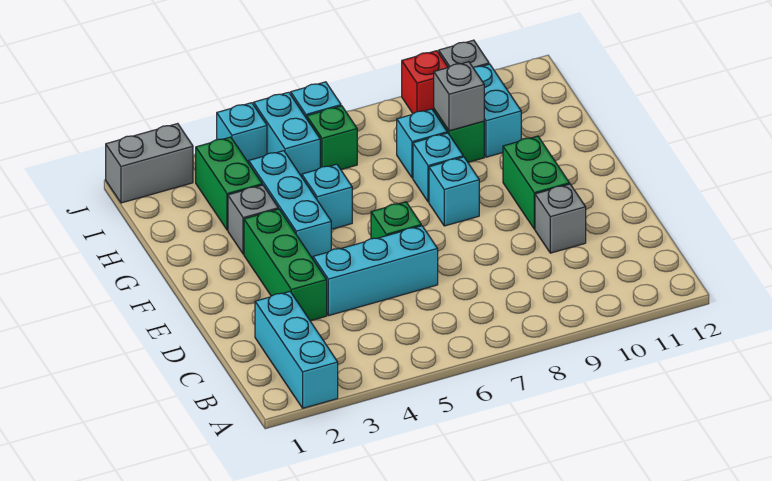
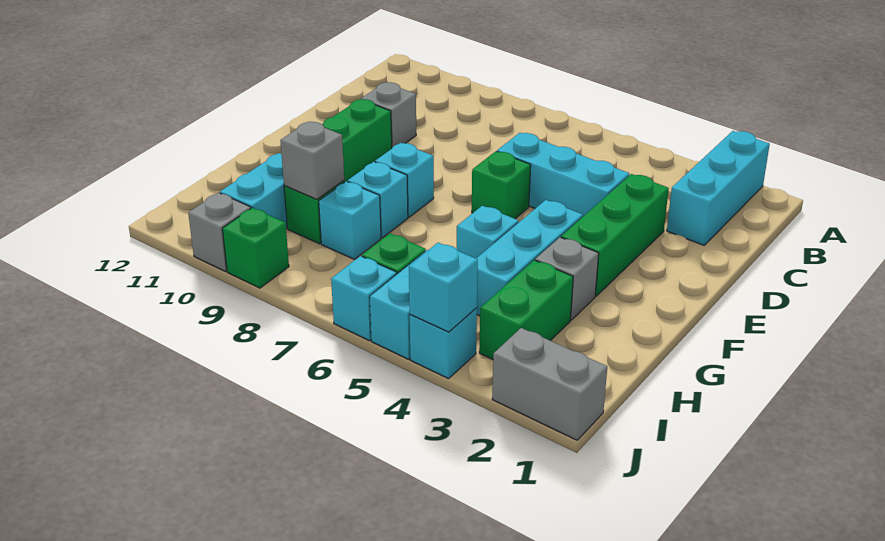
none -> cyan brick J4 level 2
red brick J9 level 1 -> green brick J9 level 1

